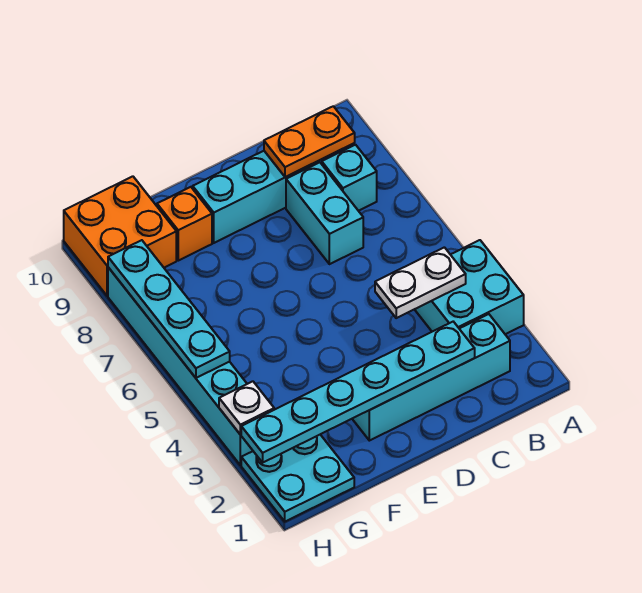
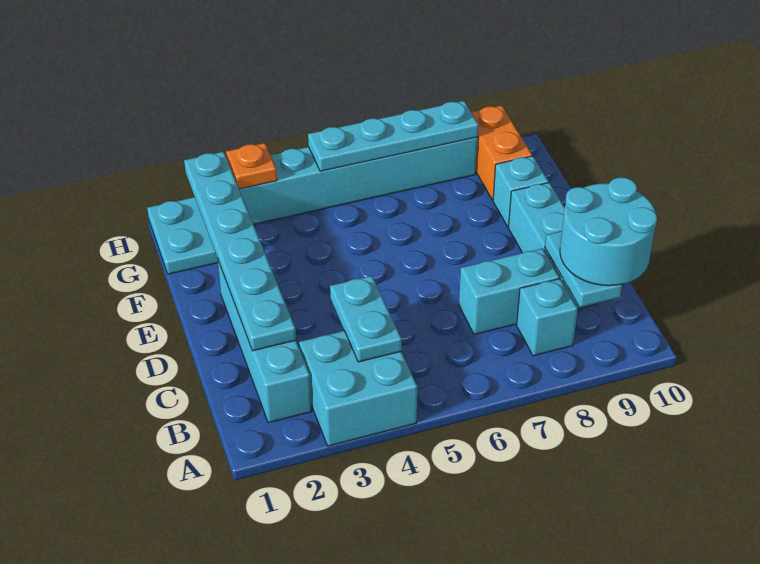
white plate B4:C4 level 2 -> cyan plate B4:C4 level 2
orange plate B9:C9 level 2 -> cyan plate B9:C9 level 2
none -> cyan round brick B9:C10 level 3
orange brick F9 level 1 -> cyan brick F9 level 1
orange brick G9:H10 level 1 -> orange brick G9:H9 level 1
white plate H3 level 2 -> orange plate H3 level 2

